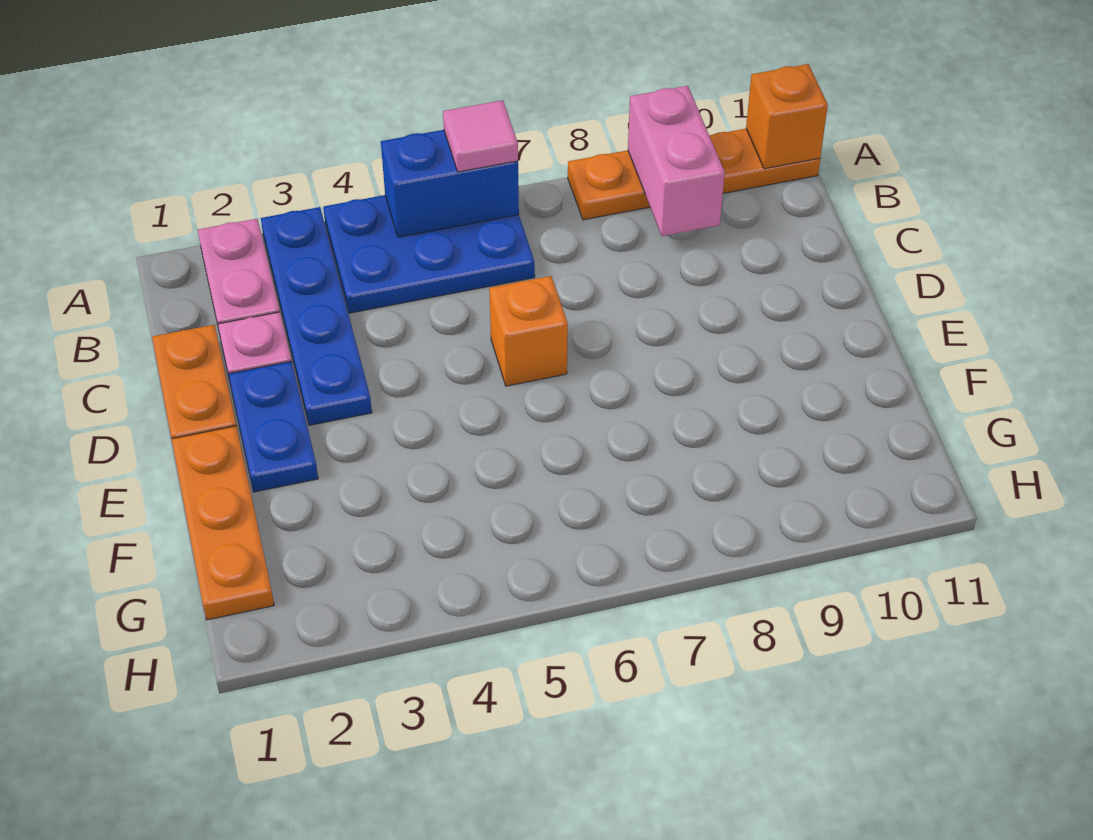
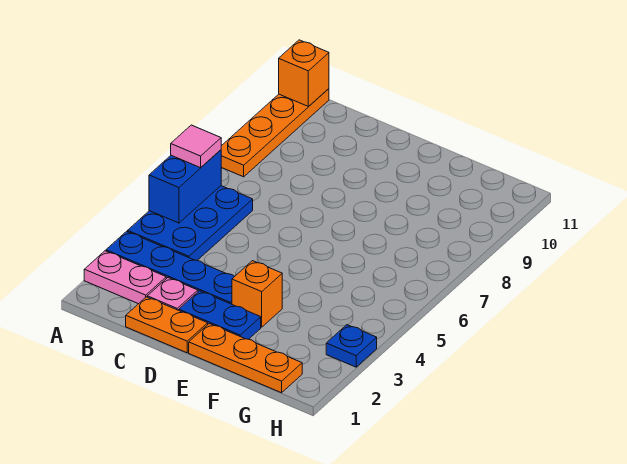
pink brick A9:B9 level 2 -> none
orange brick D6 level 1 -> orange brick E3 level 1
none -> blue plate H3 level 1

